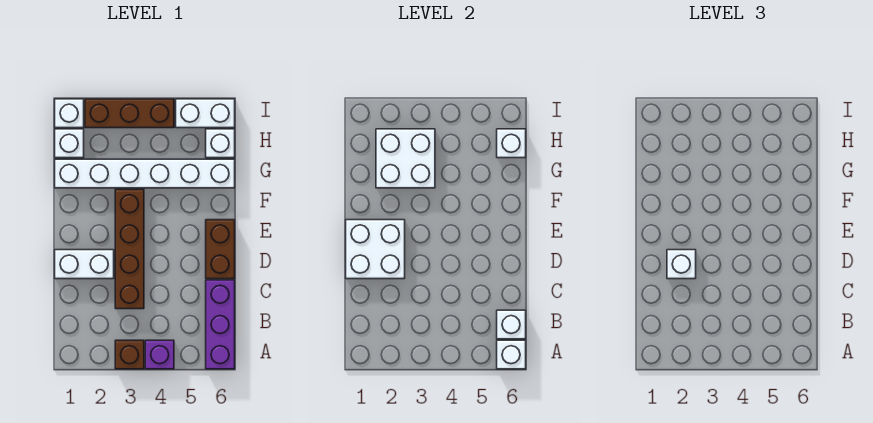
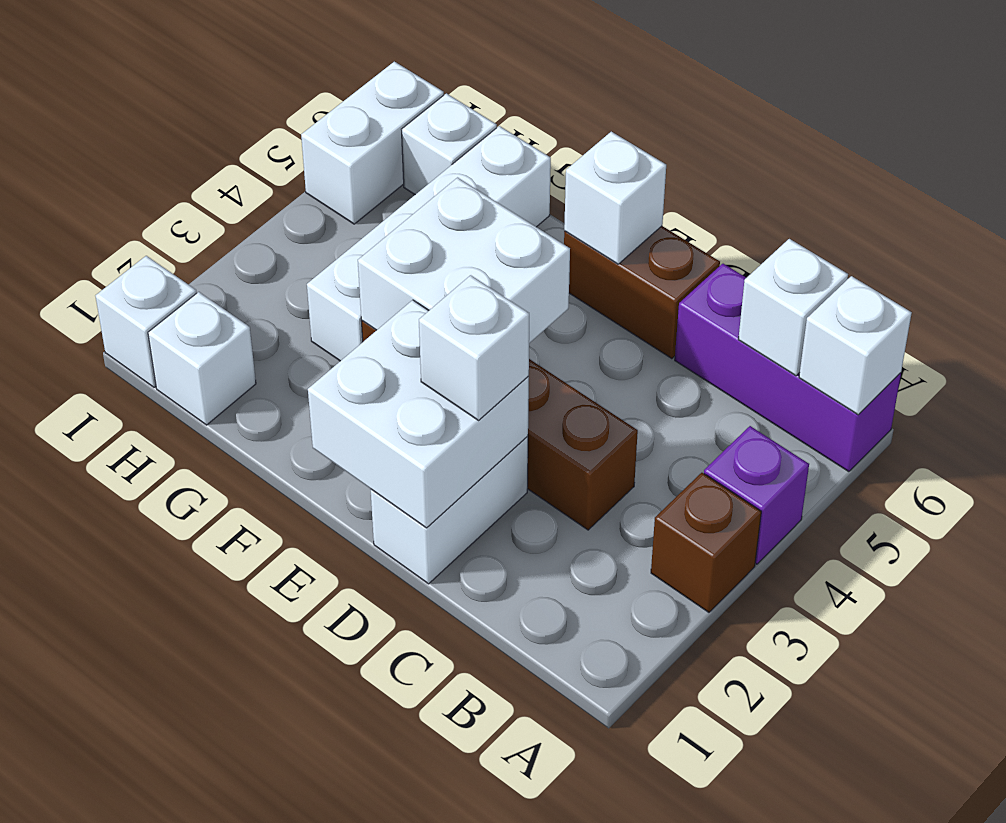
white brick G1:G6 level 1 -> white brick G3:G6 level 1
white brick G2:H3 level 2 -> white brick E3:F4 level 2
white brick H6 level 2 -> white brick E6 level 2
brown brick I2:I4 level 1 -> none

